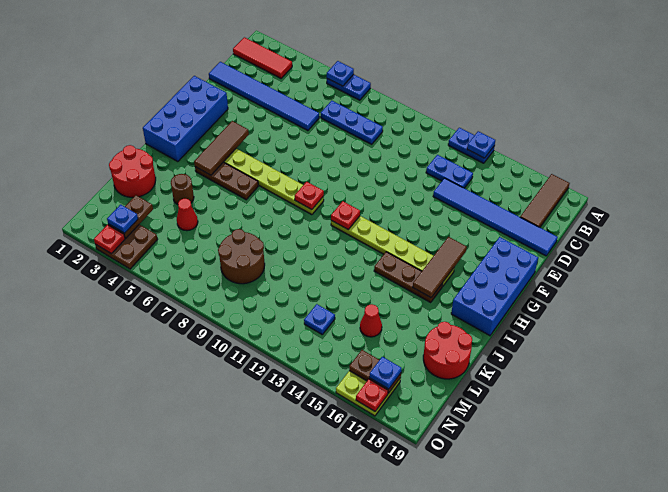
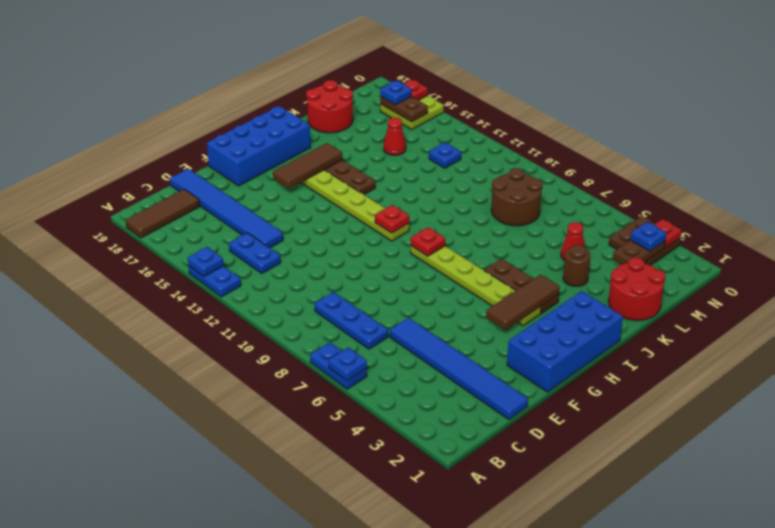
red tile B1:B3 level 1 -> none

